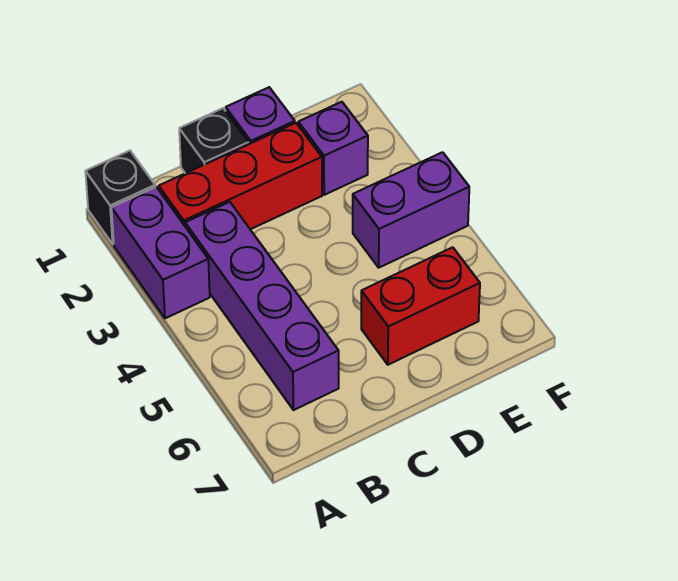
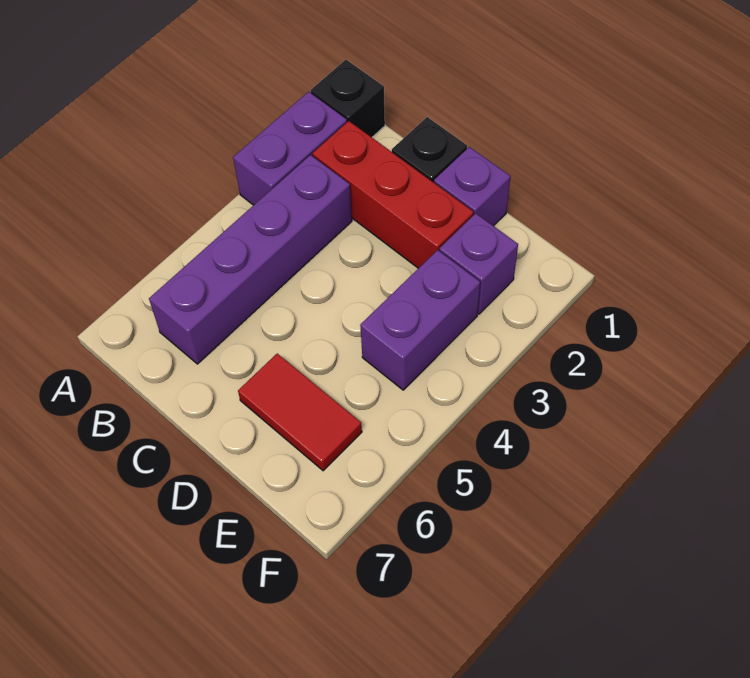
red brick D6:E6 level 1 -> red tile D6:E6 level 1
purple brick E4:F4 level 1 -> purple brick E3:E4 level 1

